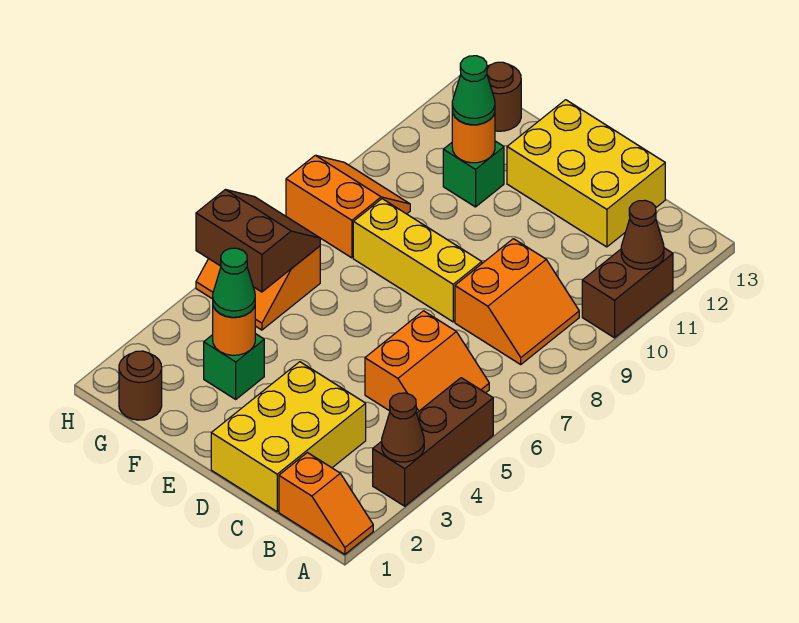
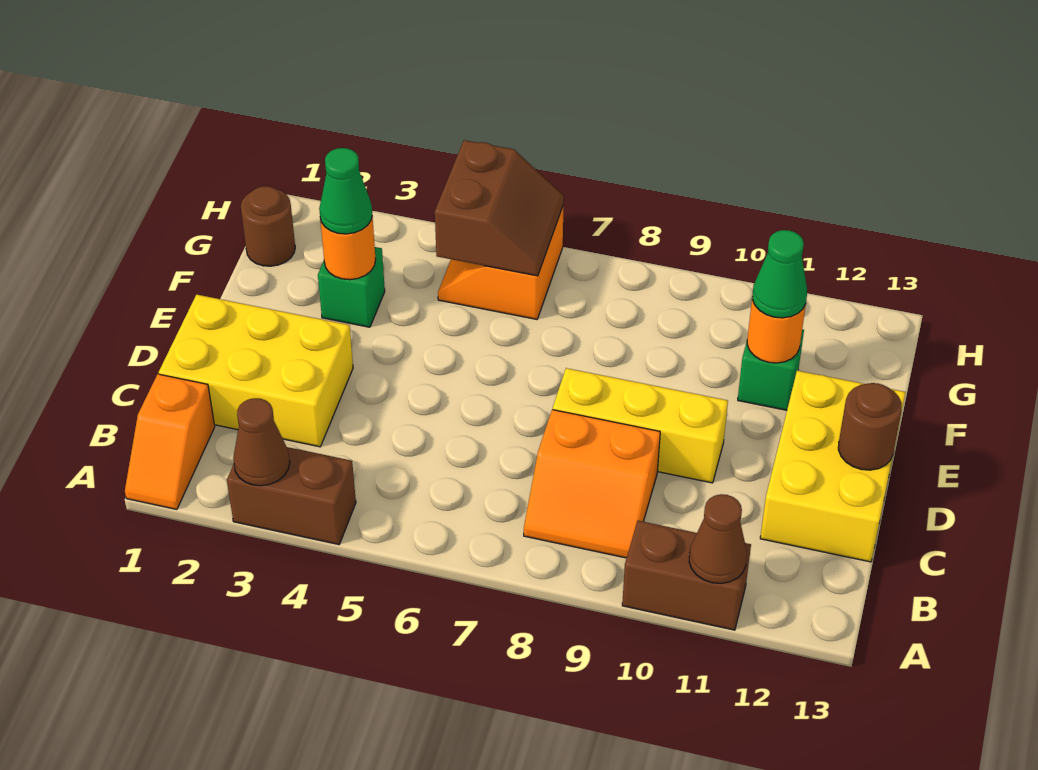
brown brick A3:A5 level 1 -> brown brick A3:A4 level 1
orange slope B5:C6 level 1 top C -> none
yellow brick D8:F8 level 1 -> yellow brick D8:D10 level 1
orange slope G8:H9 level 1 top 8 -> none
brown round brick G13 level 1 -> brown round brick D13 level 2

